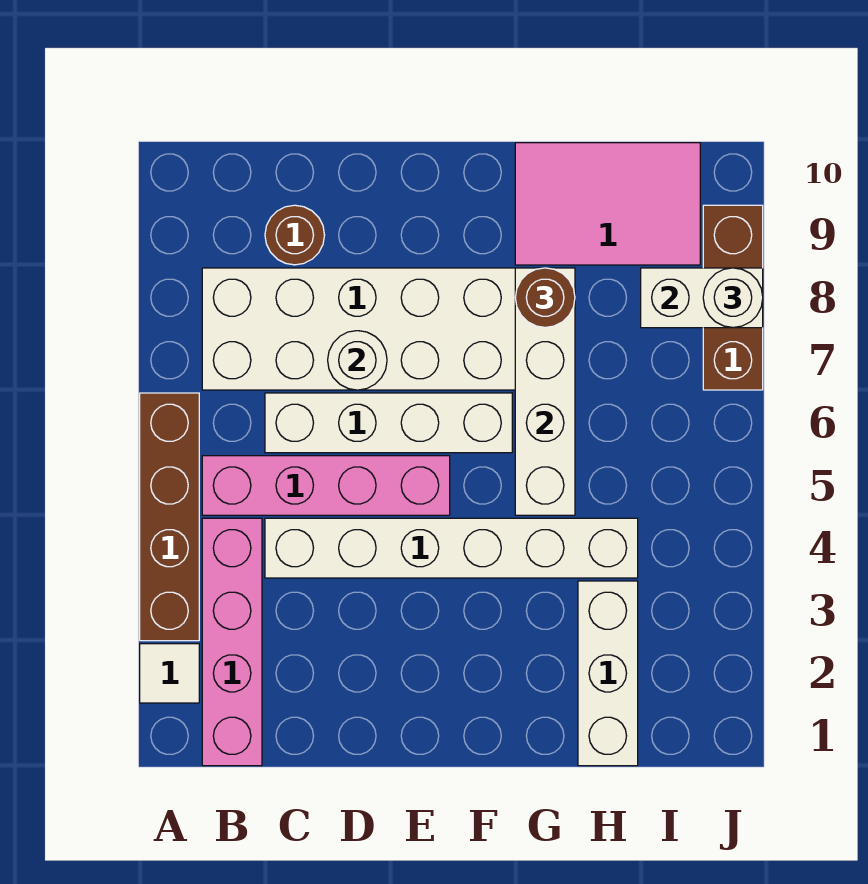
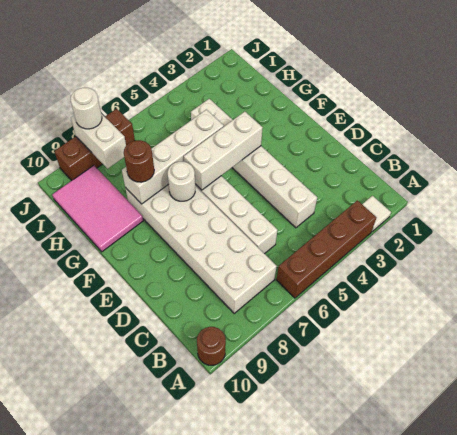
pink brick B1:B4 level 1 -> none
pink brick B5:E5 level 1 -> none
brown round brick C9 level 1 -> brown round brick A10 level 1
white round brick D7 level 2 -> white round brick F7 level 2
white brick H1:H3 level 1 -> white brick F4:F6 level 2

